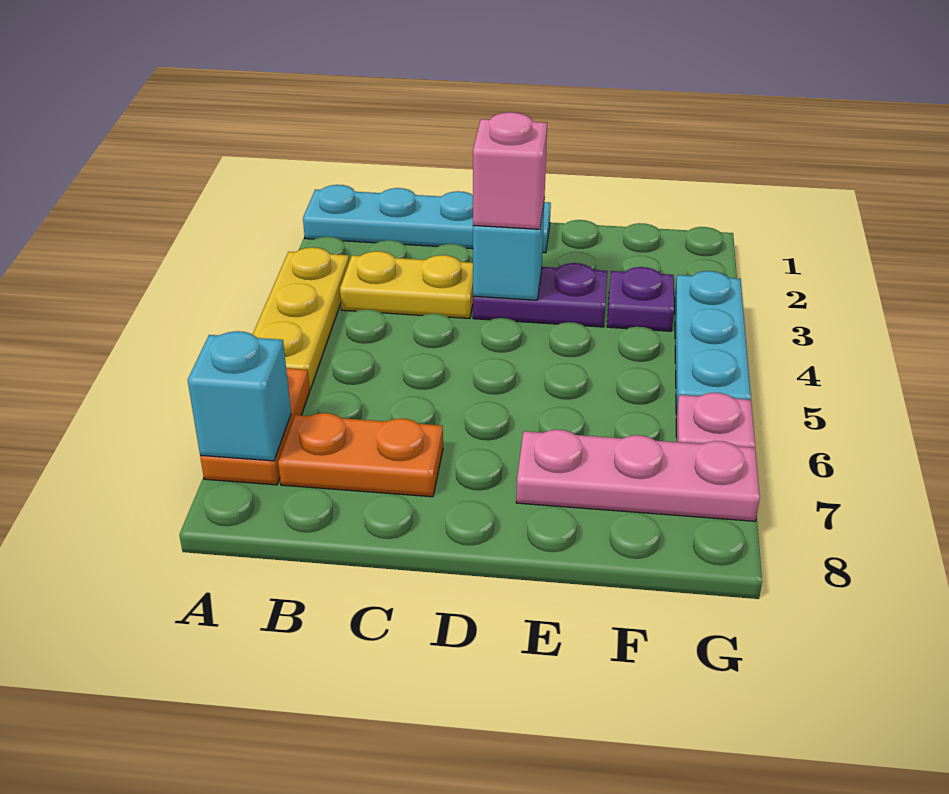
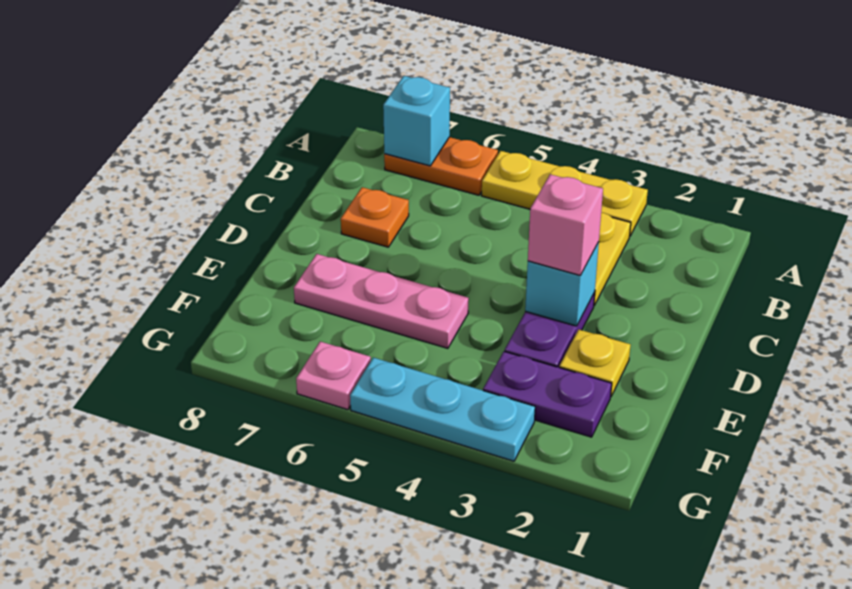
cyan plate A1:D1 level 1 -> none
orange plate B7:C7 level 1 -> orange plate C7 level 1
none -> yellow plate E2 level 1
pink plate E7:G7 level 1 -> pink plate E5:E7 level 1
purple plate F3 level 1 -> purple plate F2:F3 level 1

